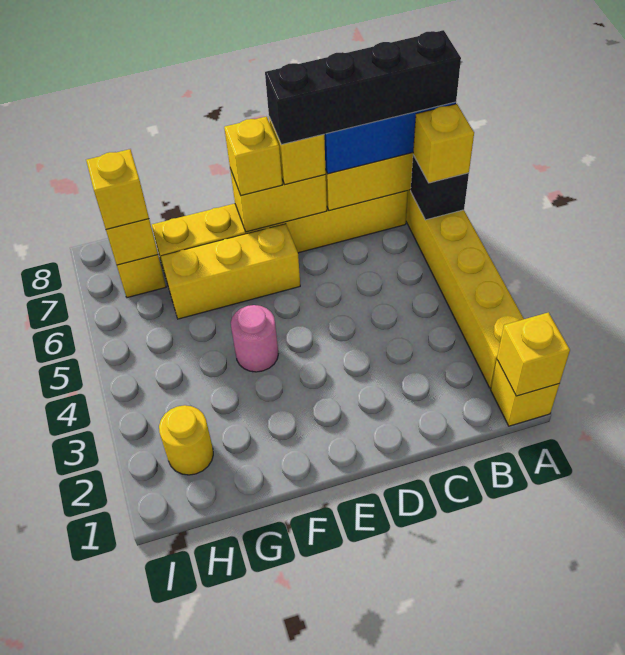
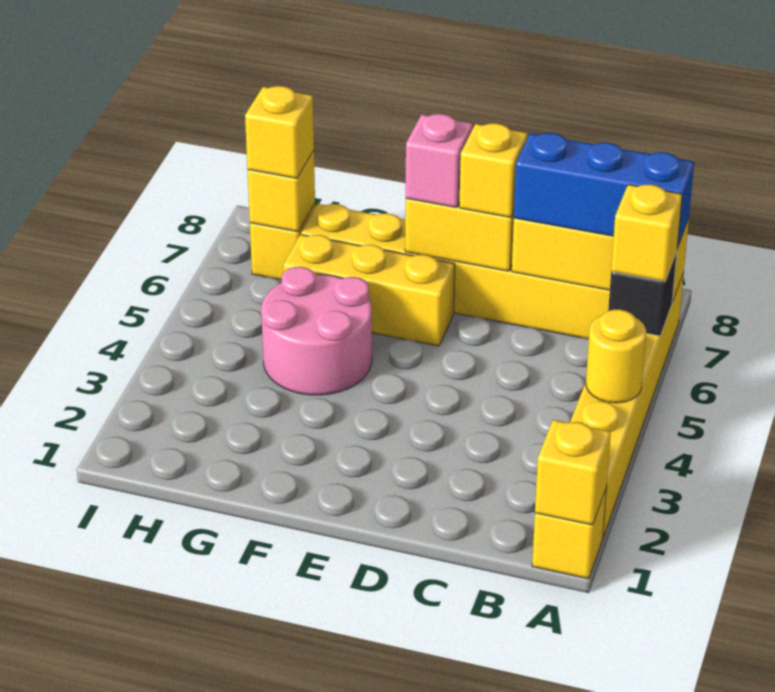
black brick A7:D7 level 4 -> none
yellow brick E7 level 3 -> pink brick E7 level 3
pink round brick F4 level 1 -> pink round brick F4:G5 level 1
yellow round brick H2 level 1 -> yellow round brick A4 level 2

